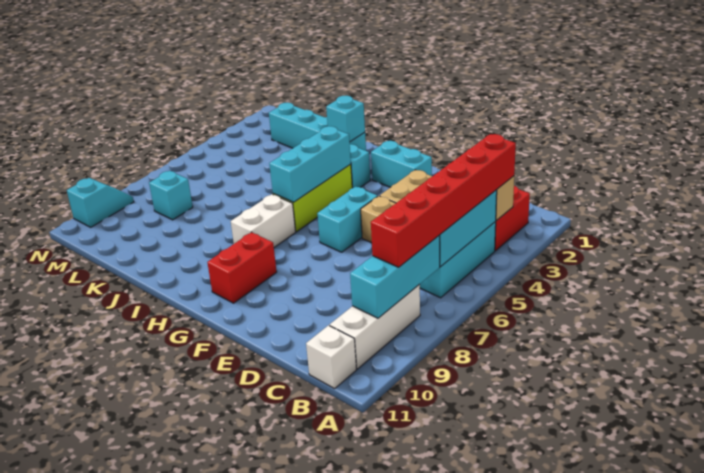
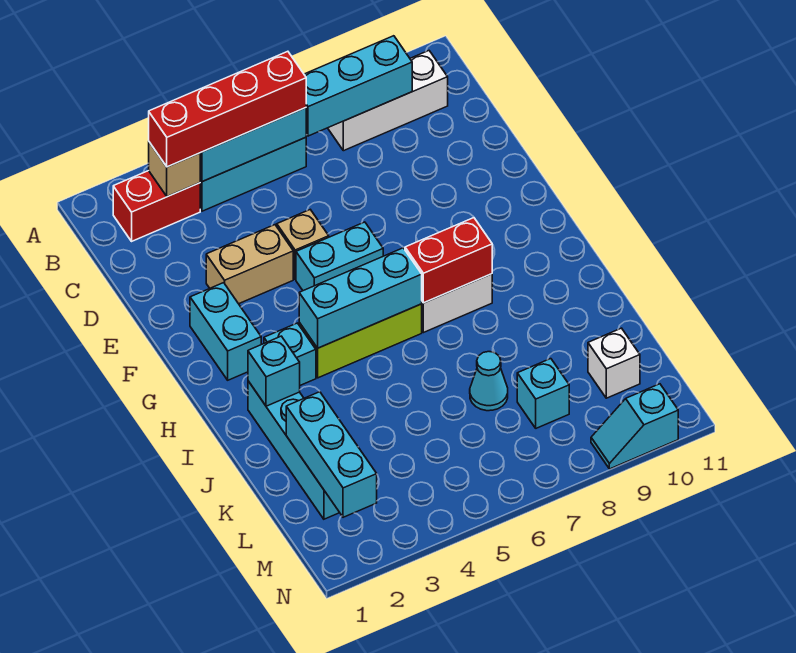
red brick B3:B8 level 3 -> red brick B3:B6 level 3
white brick B11 level 1 -> white brick L10 level 1
red brick G9:G10 level 1 -> red brick H7:H8 level 2
none -> cyan brick K2:M2 level 2
none -> cyan cone K7 level 1

